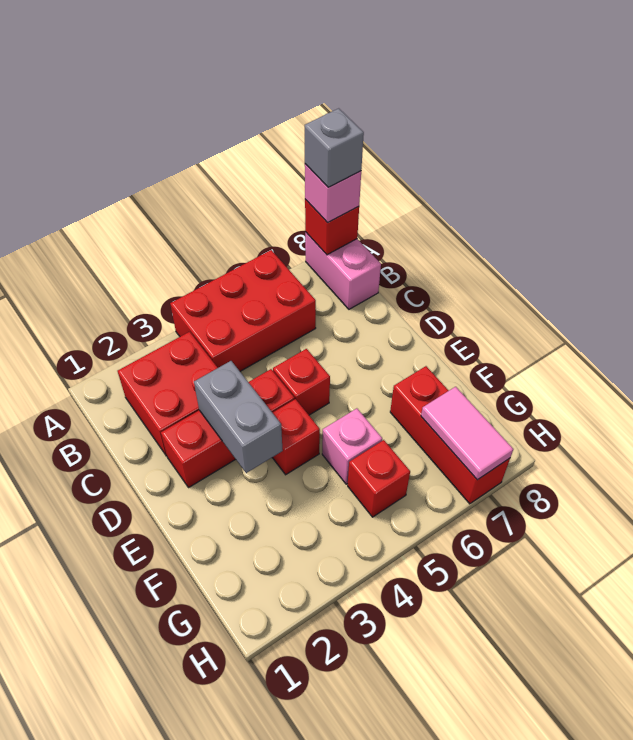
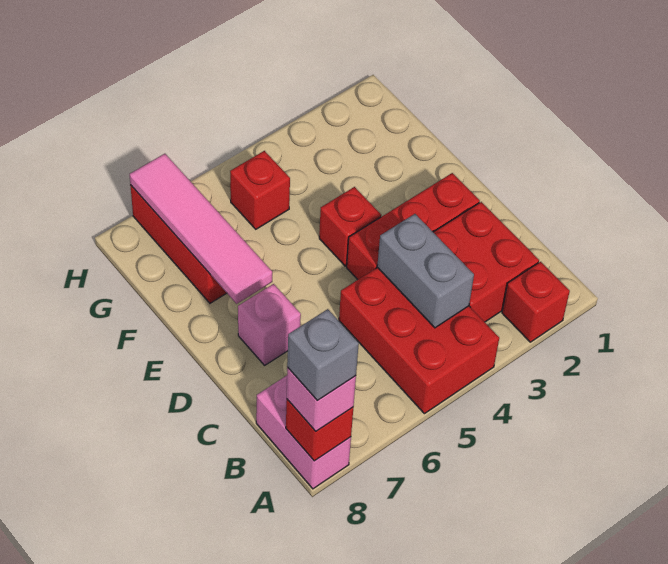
red brick A4:B6 level 1 -> red brick A4:C5 level 1
grey brick D3:E3 level 2 -> grey brick B4:C4 level 2
red brick D5 level 1 -> red brick A2 level 1
pink brick F5 level 1 -> pink brick D7 level 1
pink tile G7:H7 level 2 -> pink tile E7:H7 level 2

